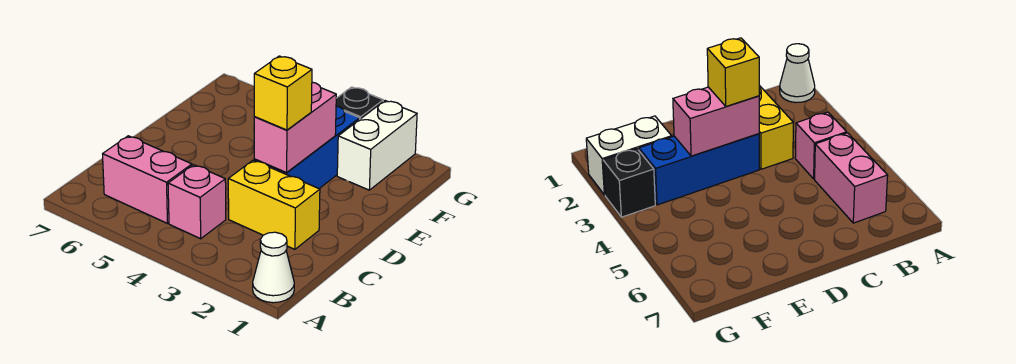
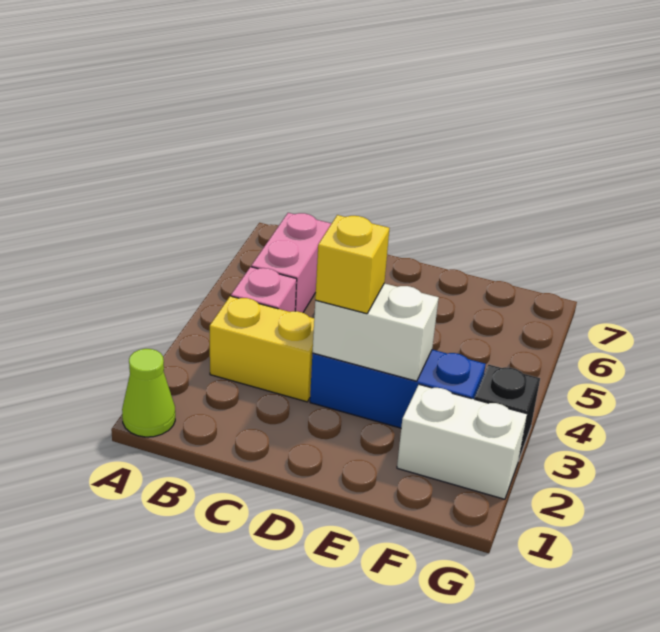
white cone A1 level 1 -> lime cone A1 level 1
yellow brick C2:C3 level 1 -> yellow brick B3:C3 level 1
pink brick D3:E3 level 2 -> white brick D3:E3 level 2

